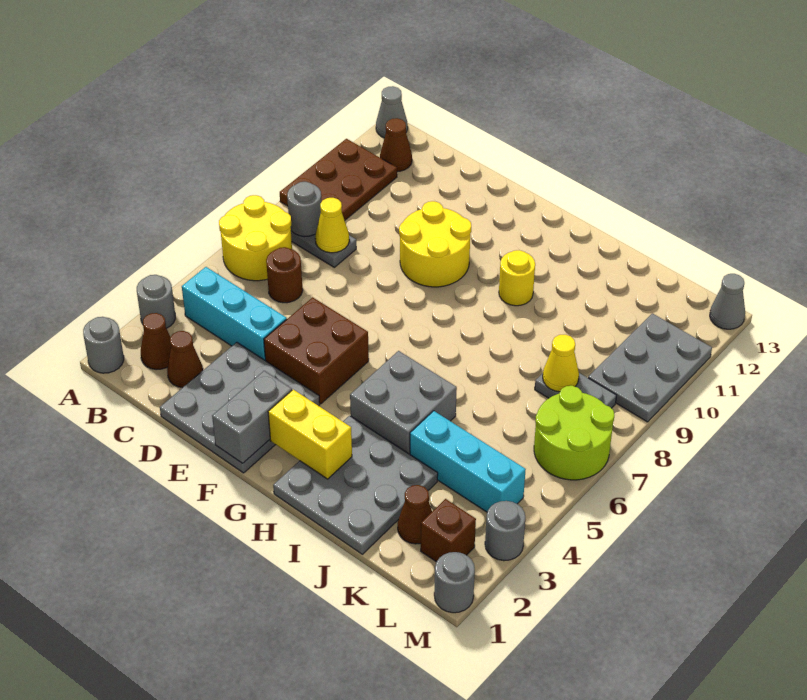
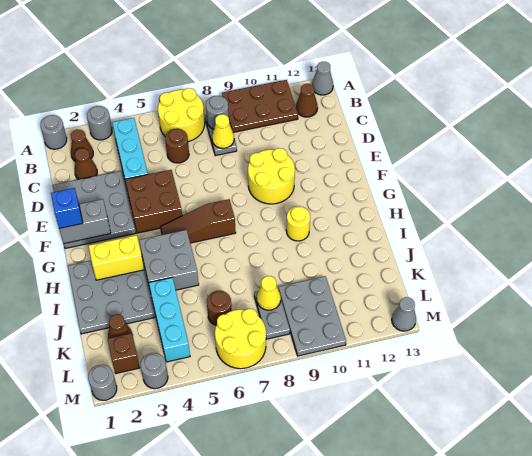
none -> blue brick F1 level 3
yellow brick G2:H2 level 2 -> yellow brick H2:H3 level 2
none -> brown slope G5:G7 level 1 top 7
none -> brown round brick K6 level 1
lime round brick L6:M7 level 1 -> yellow round brick L6:M7 level 1
grey plate L9:M11 level 1 -> grey plate K9:M10 level 1

